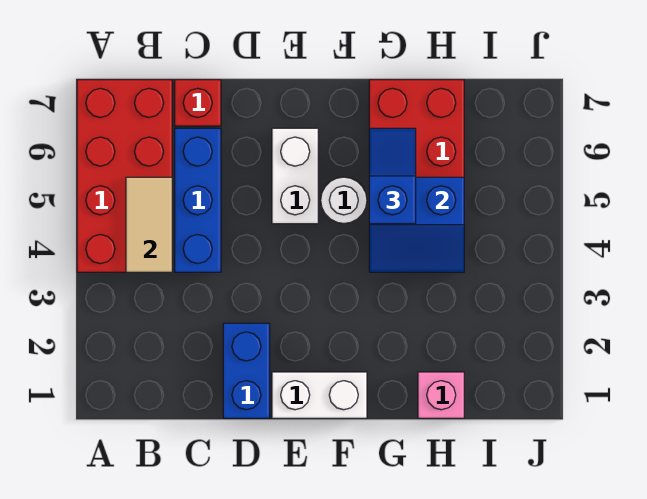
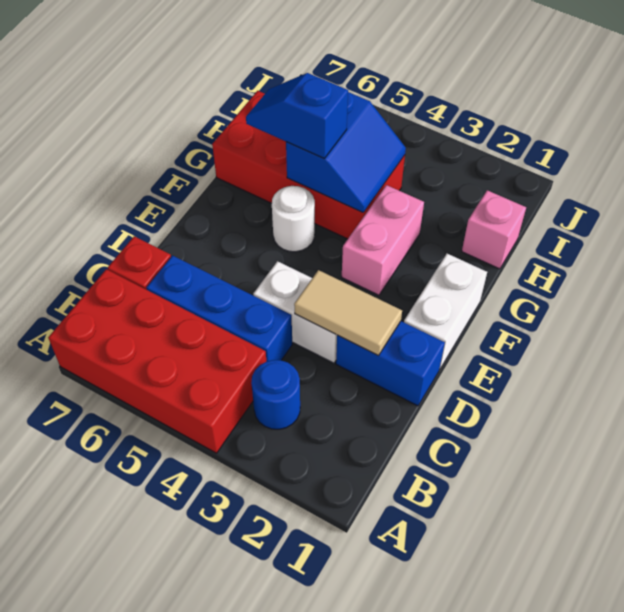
none -> blue round brick B3 level 1
tan tile B4:B5 level 2 -> tan tile D2:D3 level 2
white brick E5:E6 level 1 -> white brick D3:D4 level 1
none -> pink brick F3:G3 level 1

